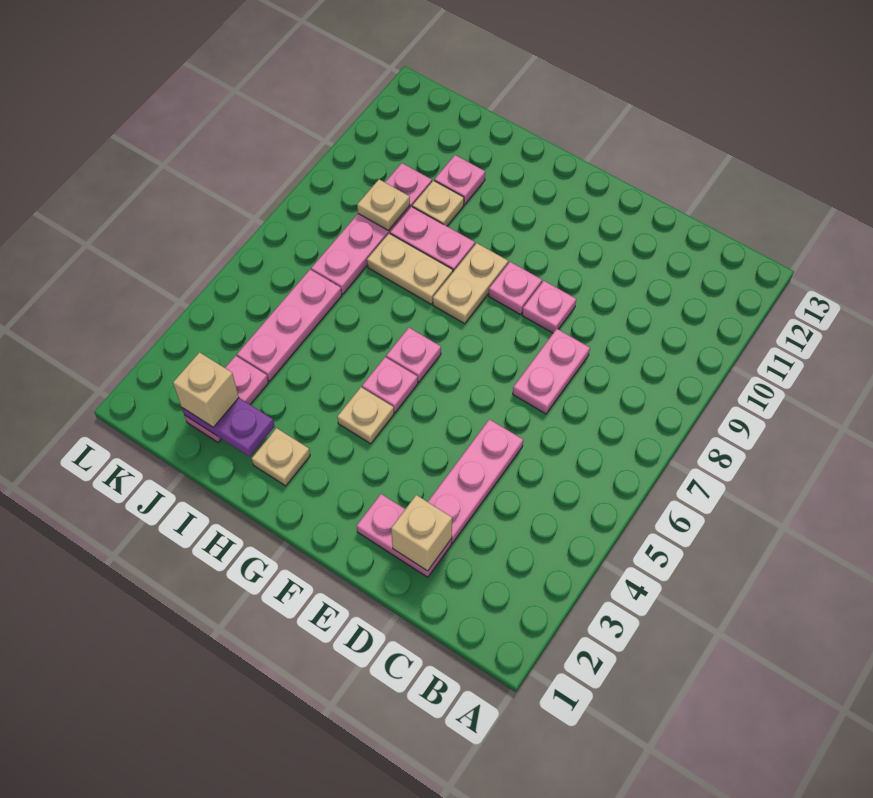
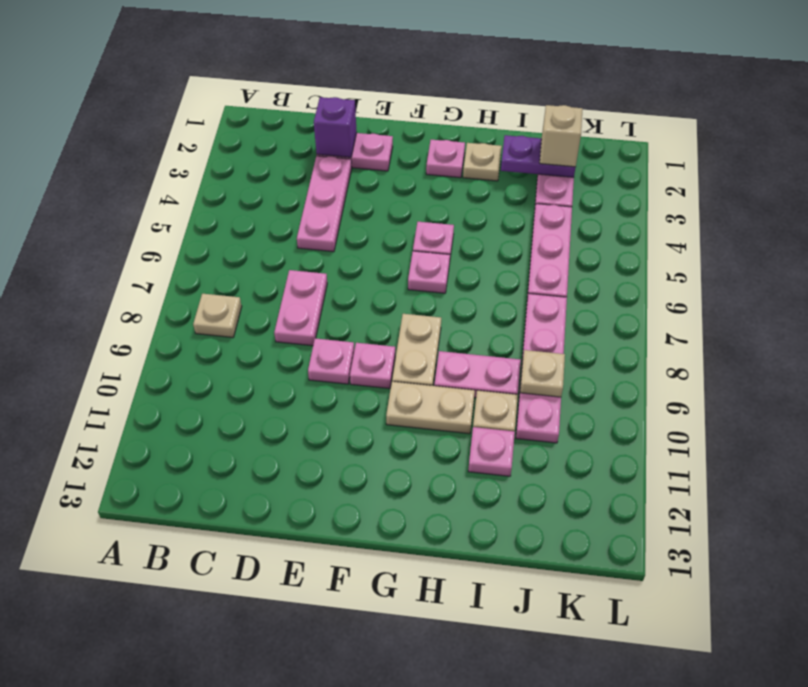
tan brick D2 level 2 -> purple brick D2 level 2
none -> pink plate G2 level 1
tan plate G4 level 1 -> tan plate B8 level 1
tan plate H8:I8 level 1 -> tan plate G10:H10 level 1

